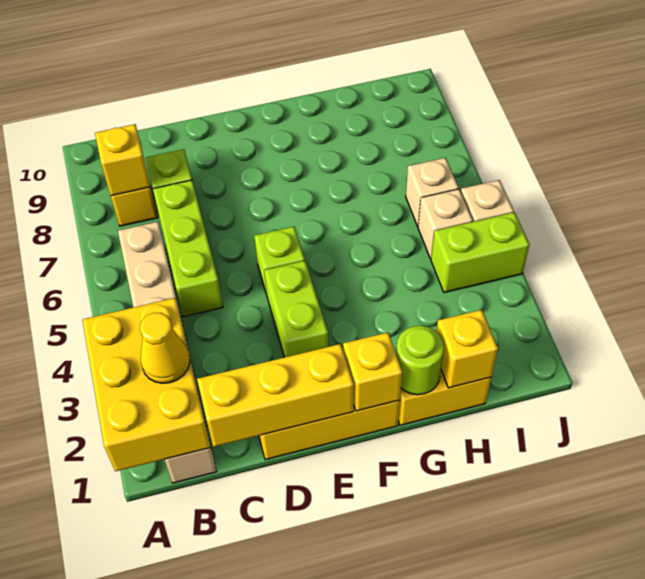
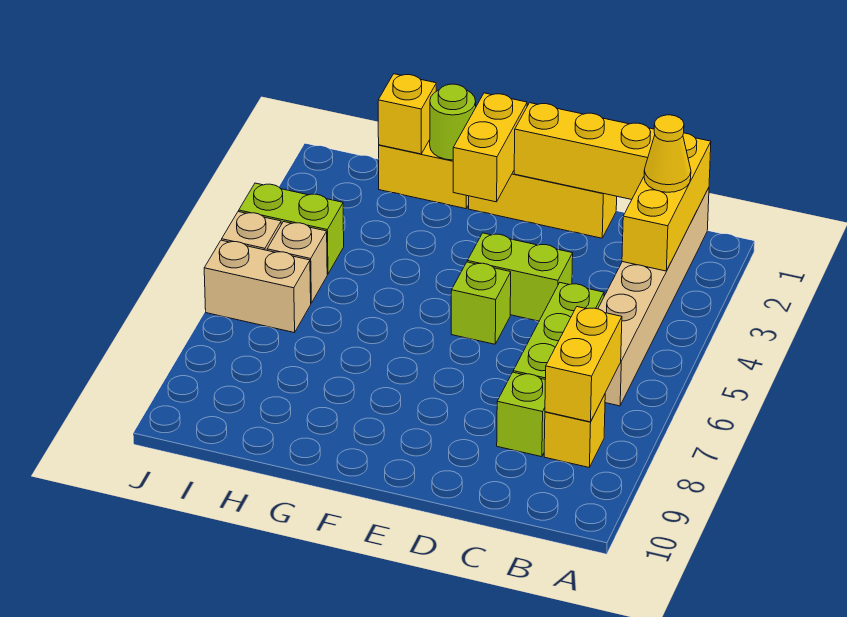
yellow brick A1:B3 level 2 -> yellow brick B1:B3 level 2
yellow brick B8 level 2 -> yellow brick B7:B8 level 2
lime brick E3:E4 level 1 -> lime brick D4:E4 level 1
yellow brick F1 level 2 -> yellow brick F1:F2 level 2
tan brick I6 level 1 -> tan brick I6:J6 level 1

